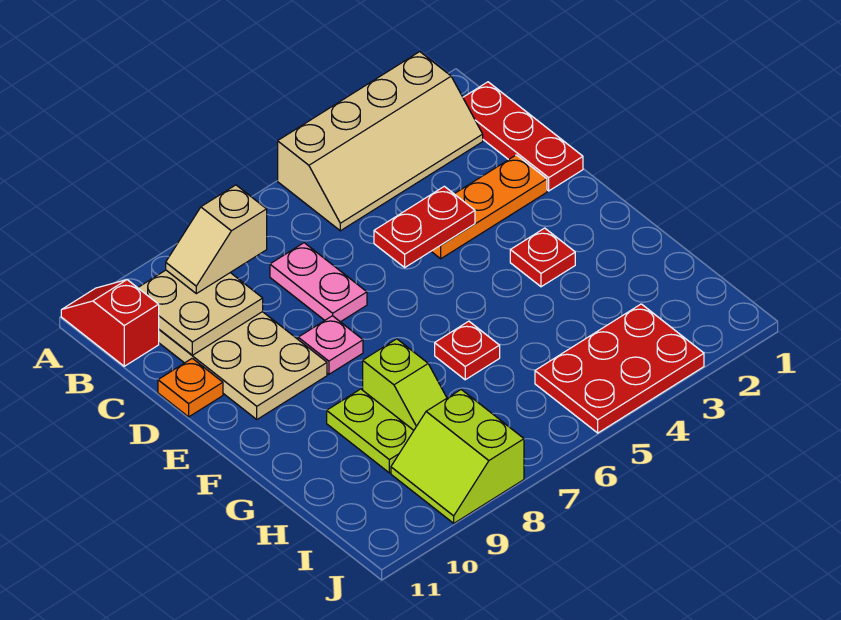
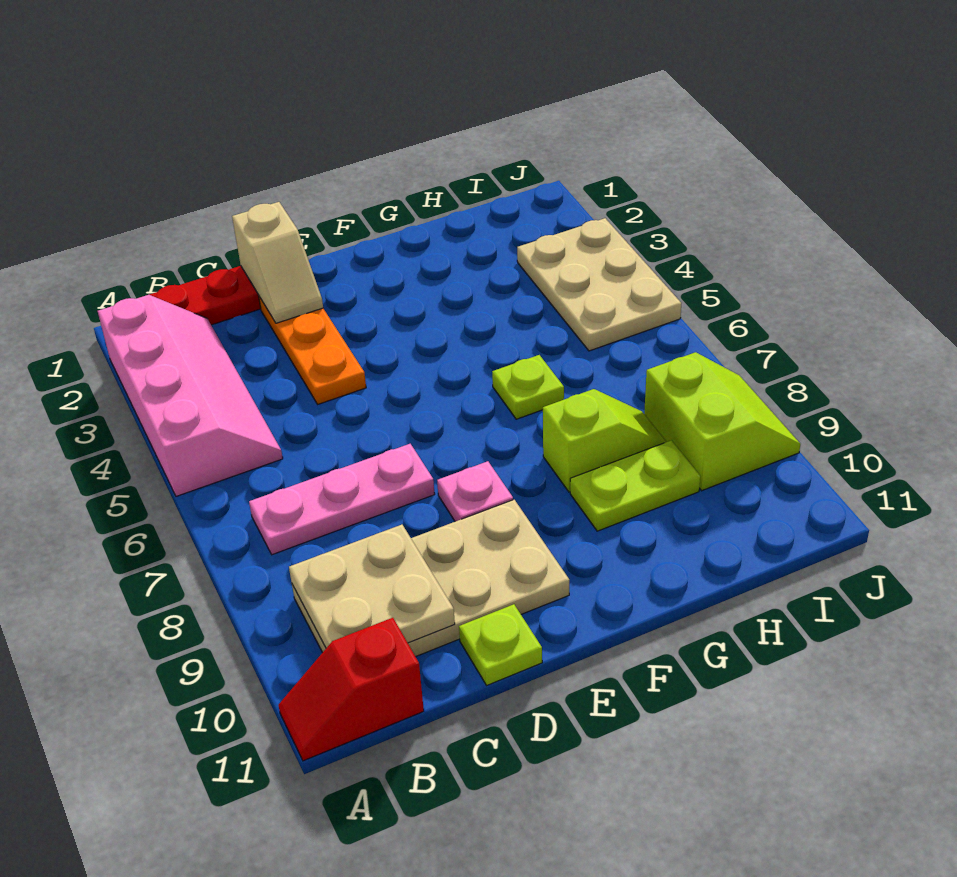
tan slope A2:B5 level 1 top A -> pink slope A2:B5 level 1 top A
tan slope B8:B9 level 3 top 8 -> tan slope D1:D2 level 2 top 1
pink plate C7:D7 level 1 -> pink plate B7:D7 level 1
red plate D4:D5 level 2 -> none
orange plate D11 level 1 -> lime plate D11 level 1
red plate F3 level 1 -> none
red plate G6 level 1 -> lime plate G6 level 1
red plate I3:J5 level 1 -> tan plate I3:J5 level 1
lime slope I8:J9 level 1 top 8 -> lime slope I8:J9 level 1 top I

